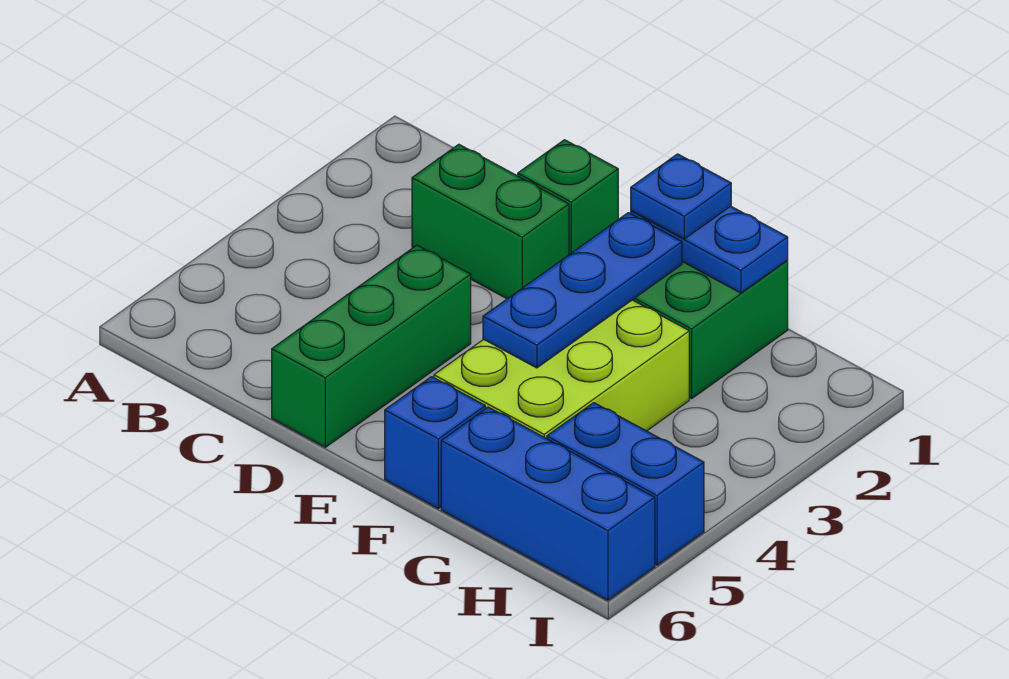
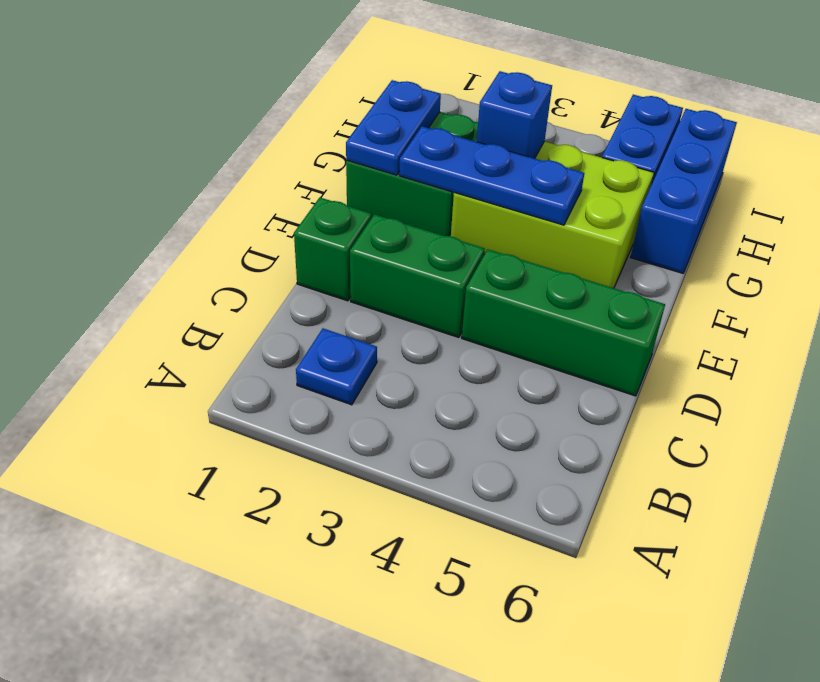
green brick C2:D2 level 1 -> green brick D2:D3 level 1
blue plate F1 level 3 -> blue plate B2 level 1
blue brick F6 level 1 -> blue brick G3 level 2

